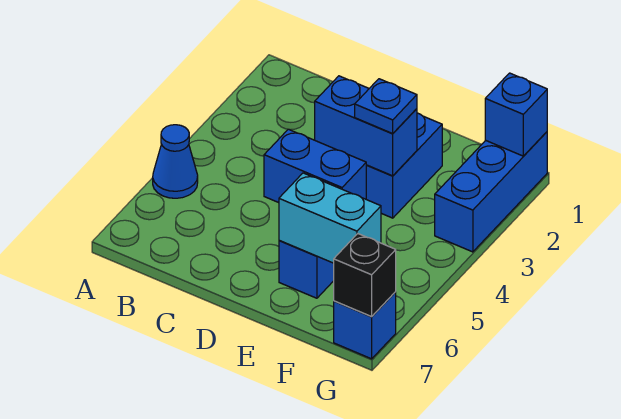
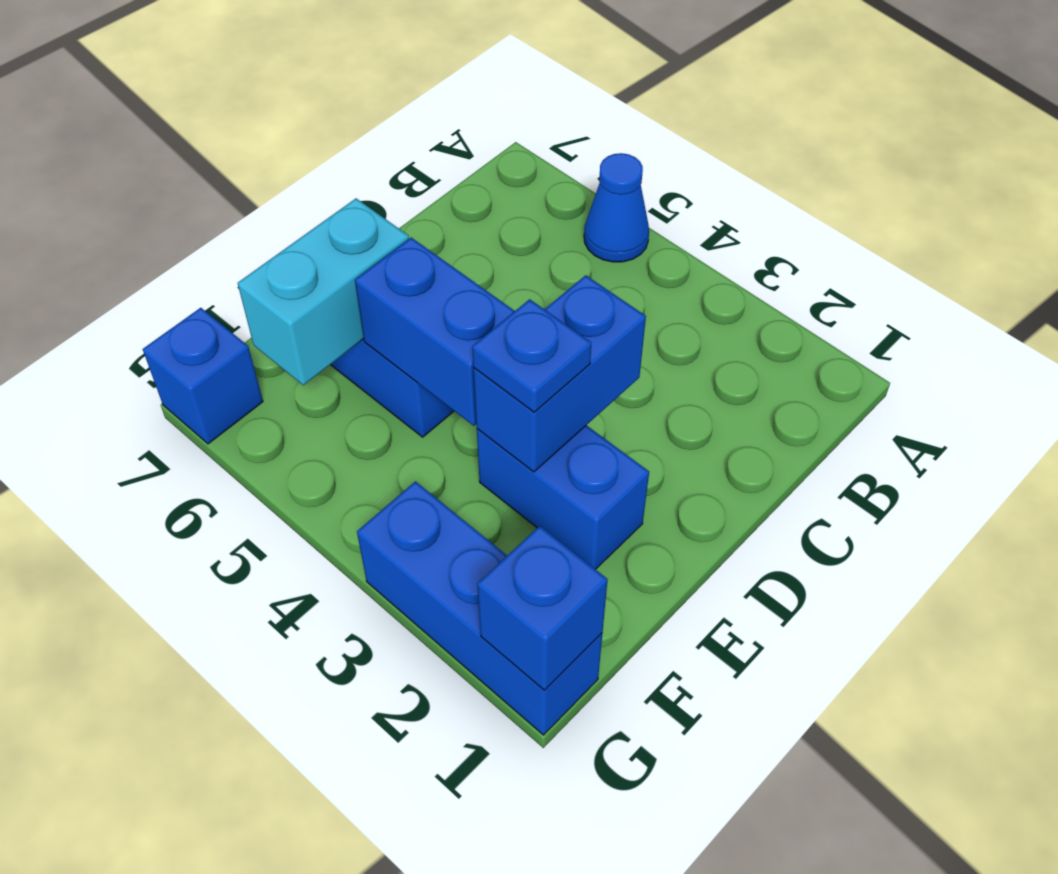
blue brick D5:E5 level 2 -> blue brick E4:E5 level 2
black brick G7 level 2 -> none

